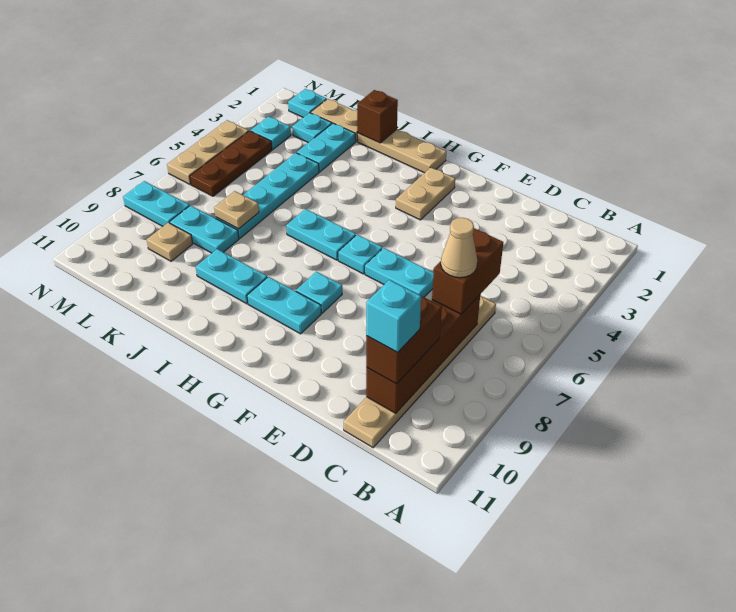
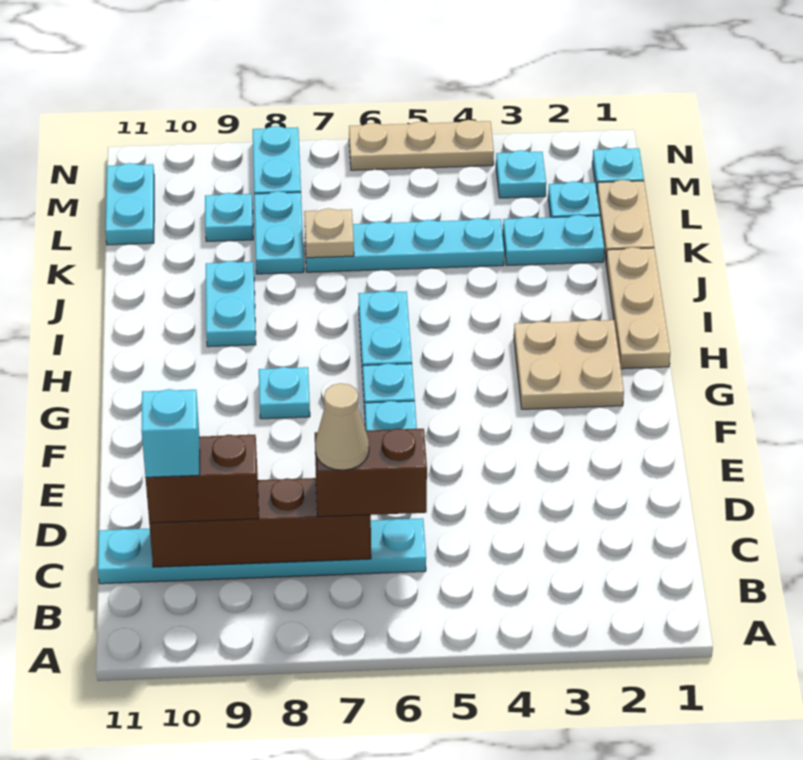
tan plate C6:C11 level 1 -> cyan plate C6:C11 level 1
tan plate G2:G3 level 1 -> tan plate G2:H3 level 1
cyan plate G9:H9 level 1 -> cyan plate L11:M11 level 1
brown brick J1 level 2 -> none
tan plate L9 level 1 -> cyan plate L9 level 1
brown plate M4:M6 level 1 -> none

